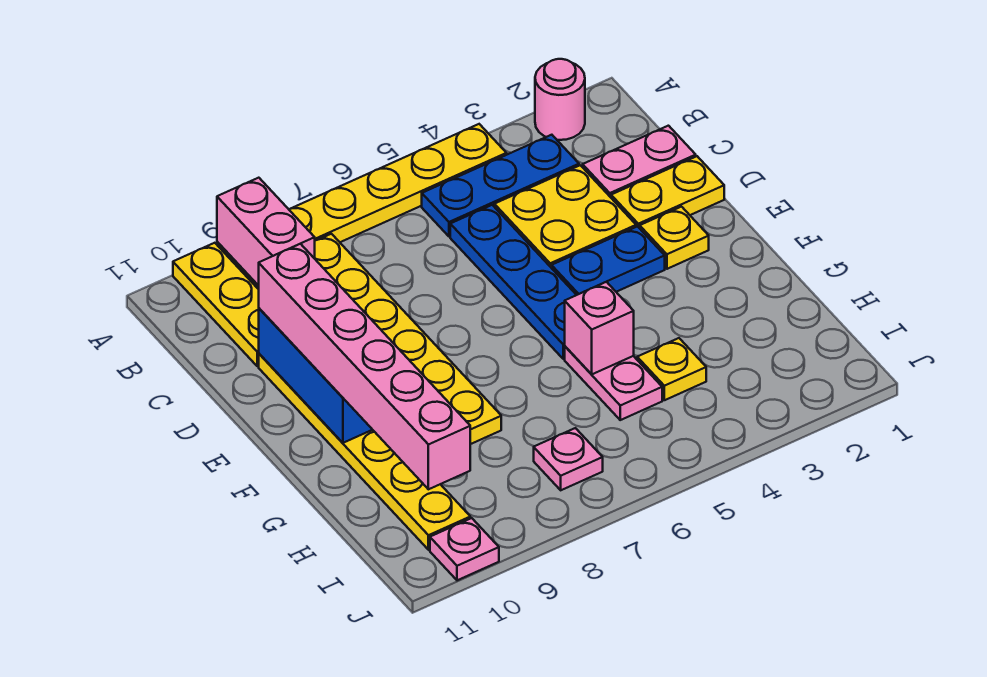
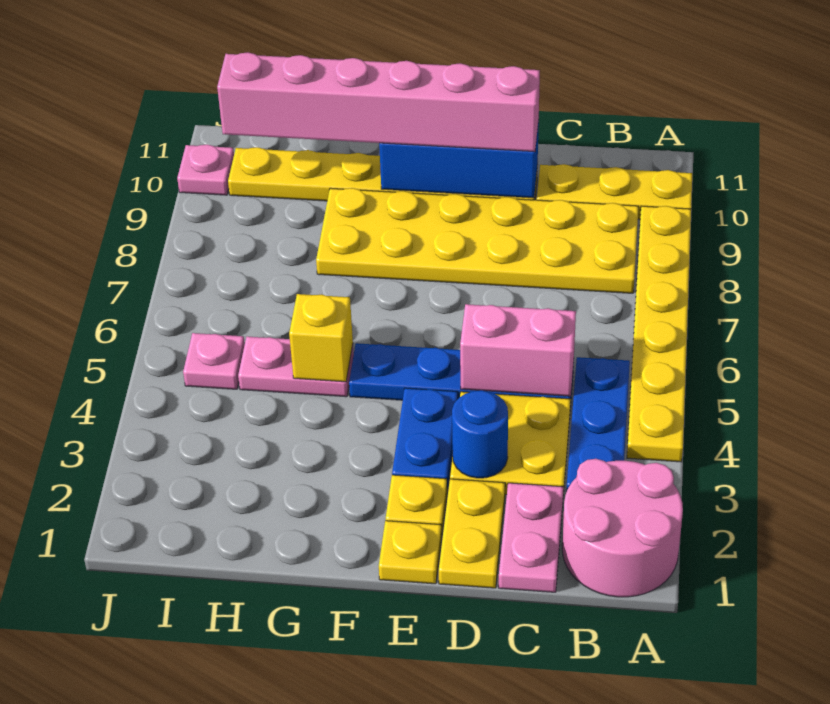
pink round brick A2 level 1 -> pink round brick A1:B2 level 1
pink brick A9:B9 level 2 -> pink brick C5:D5 level 2
none -> blue round brick D3 level 2
pink brick G5 level 2 -> yellow brick G5 level 2
yellow plate H4 level 1 -> yellow plate E1 level 1
pink plate I7 level 1 -> pink plate I5 level 1

